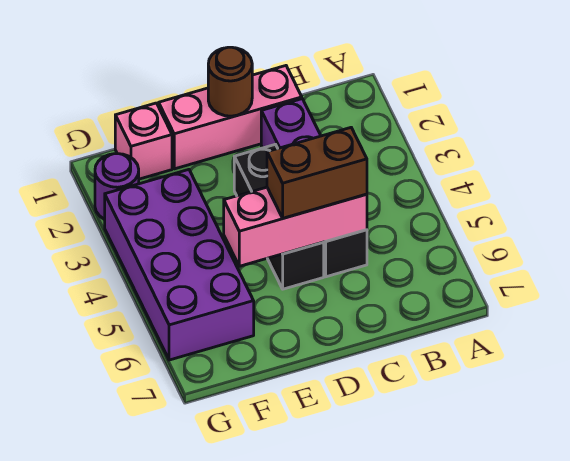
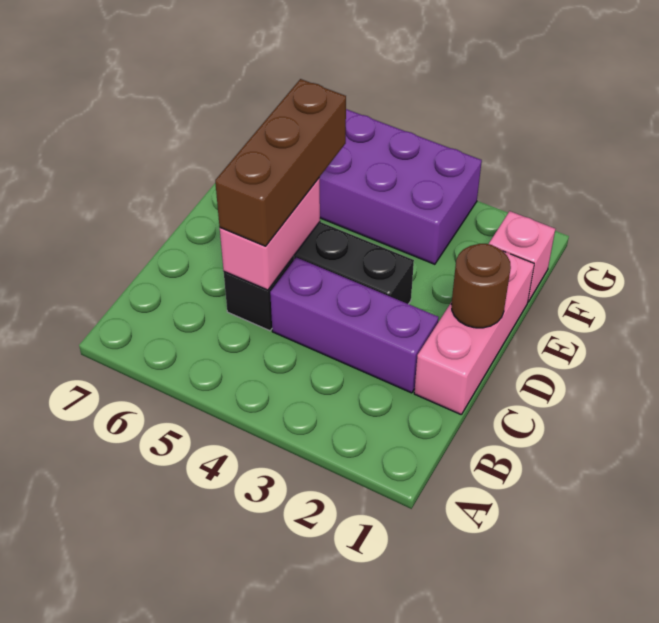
pink brick C5:E5 level 2 -> pink brick C5:D5 level 2
brown brick C5:D5 level 3 -> brown brick C5:E5 level 3
purple round brick G2 level 1 -> none

